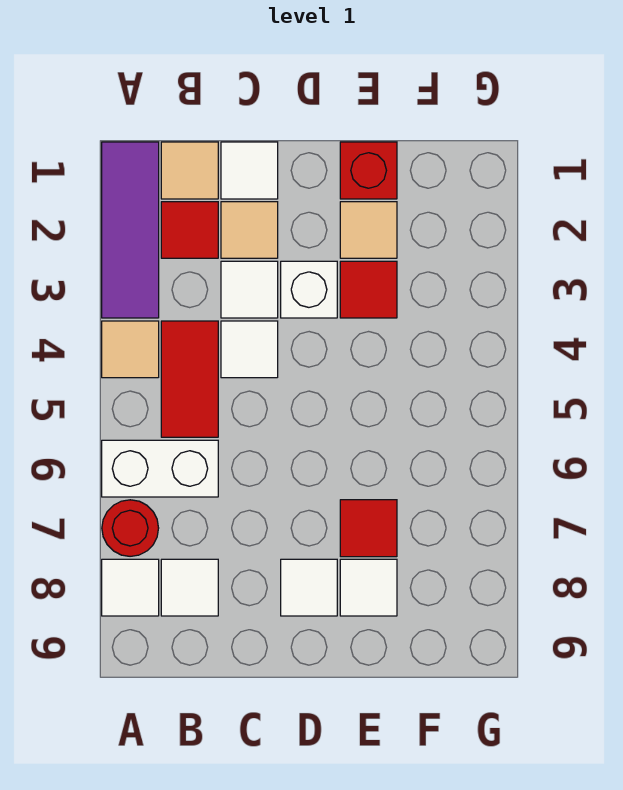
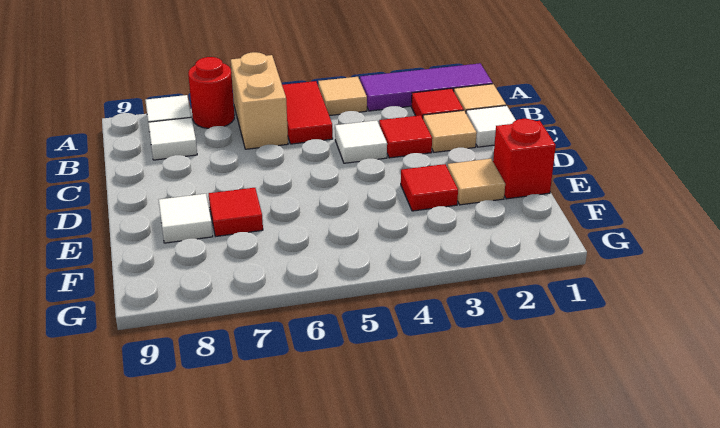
white brick A6:B6 level 1 -> tan brick A6:B6 level 1
red tile B4:B5 level 1 -> red tile A5:B5 level 1
white tile C3 level 1 -> red tile C3 level 1
white brick D3 level 1 -> none
white tile D8 level 1 -> none

